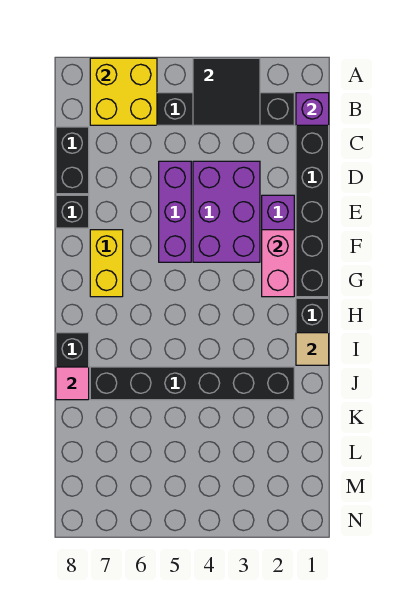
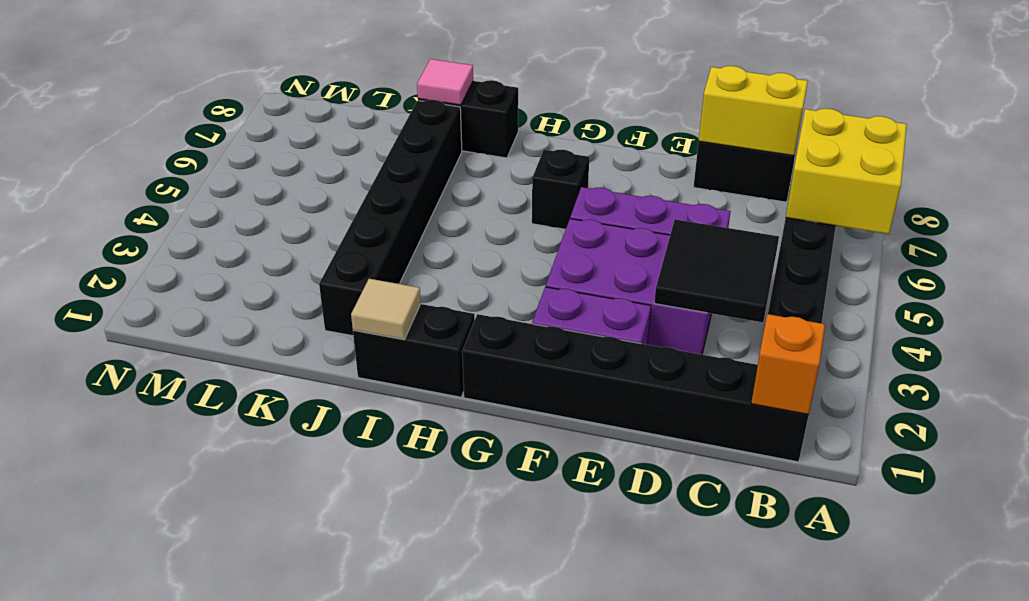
black tile A3:B4 level 2 -> black tile C3:D4 level 2
purple brick B1 level 2 -> orange brick B1 level 2
black brick E8 level 1 -> black brick G6 level 1
pink brick F2:G2 level 2 -> none
yellow brick F7:G7 level 1 -> yellow brick C8:D8 level 2

